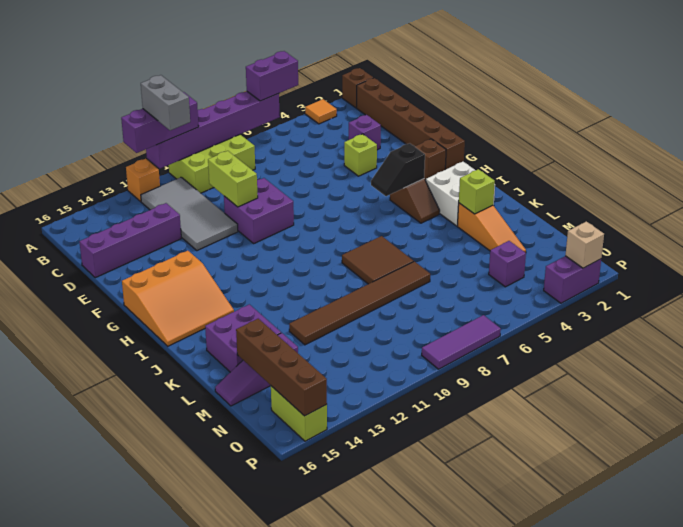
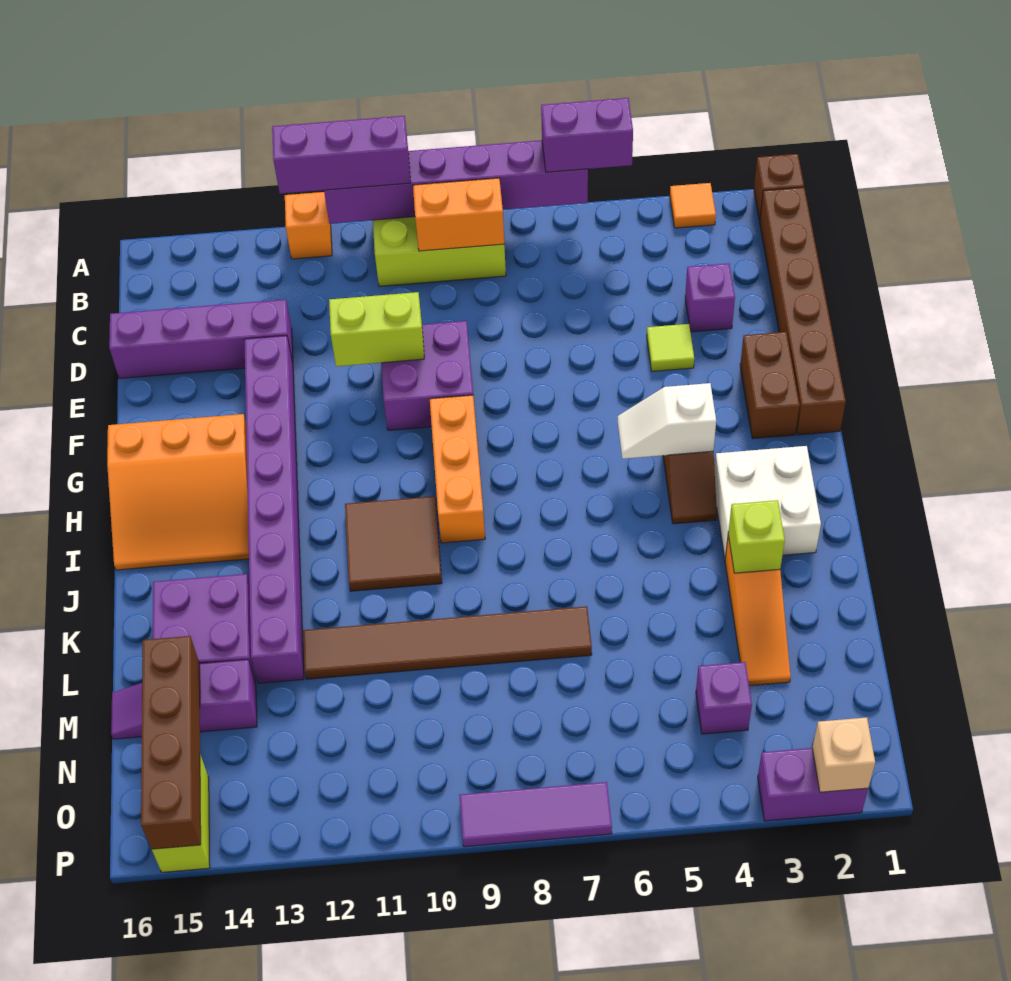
grey brick A11:B11 level 4 -> none
none -> orange brick B8:B9 level 2
grey tile B11:E12 level 1 -> none
lime brick D10:E10 level 2 -> lime brick E10:E11 level 2
lime brick E4 level 1 -> lime tile E4 level 1
none -> purple brick E13:L13 level 1
brown brick G2 level 1 -> brown brick F2:G2 level 1
none -> orange brick G9:I9 level 1
black slope H4:H5 level 2 top 4 -> white slope H4:H5 level 2 top 4
brown tile J7:K8 level 1 -> brown tile I10:J11 level 1

